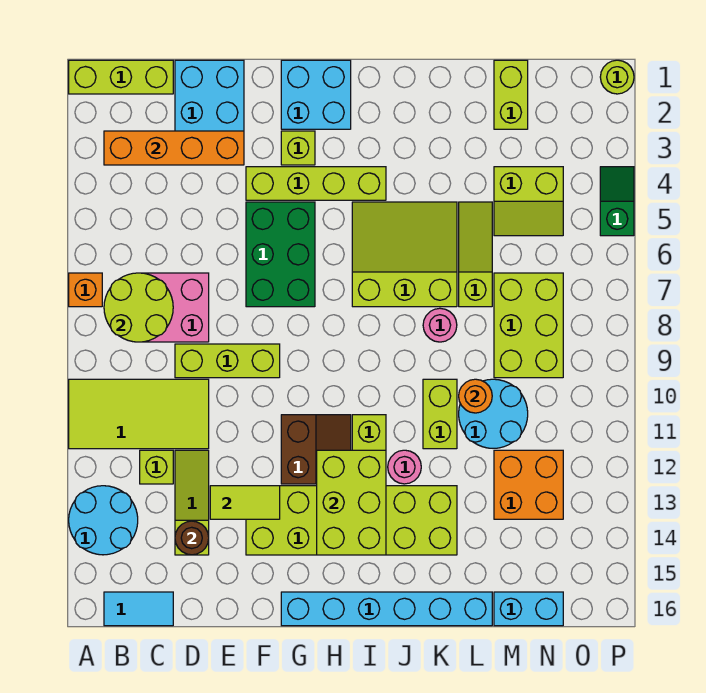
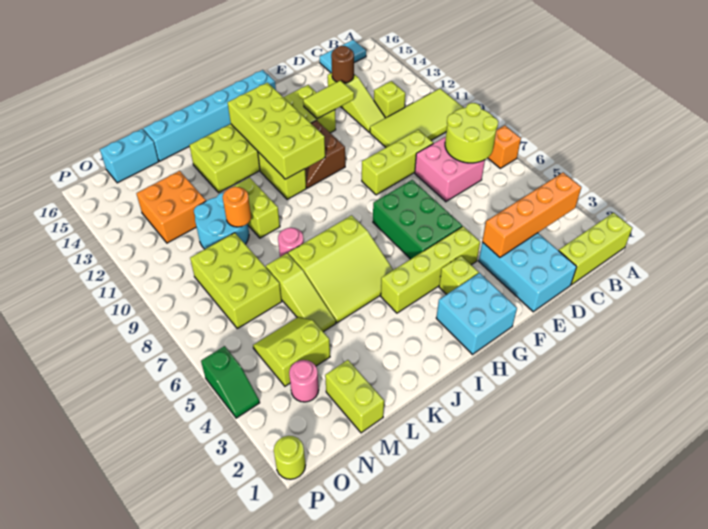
cyan round brick A13:B14 level 1 -> none
lime brick H12:I14 level 2 -> lime brick H11:I14 level 2
pink round brick J12 level 1 -> pink round brick N3 level 1

